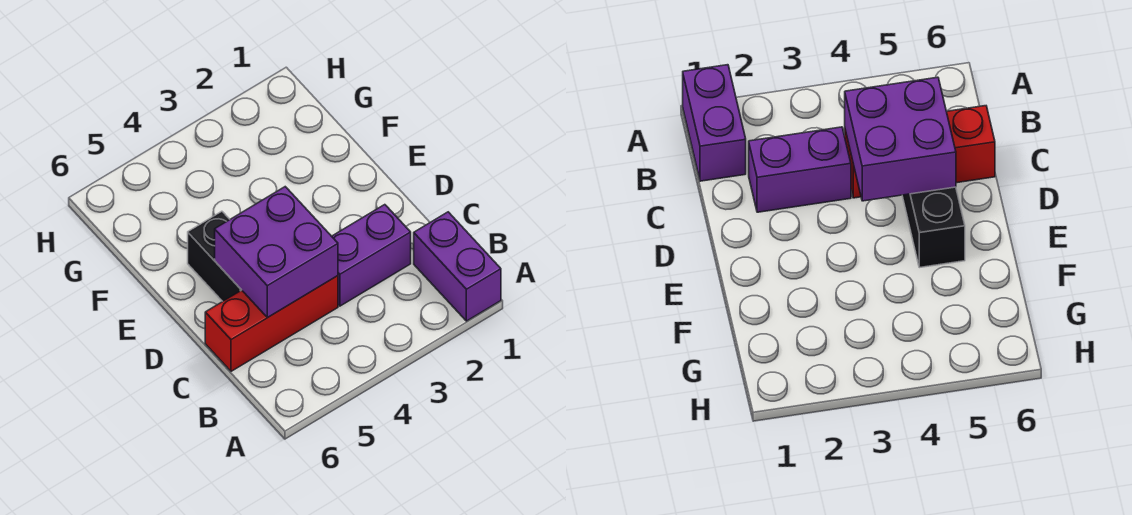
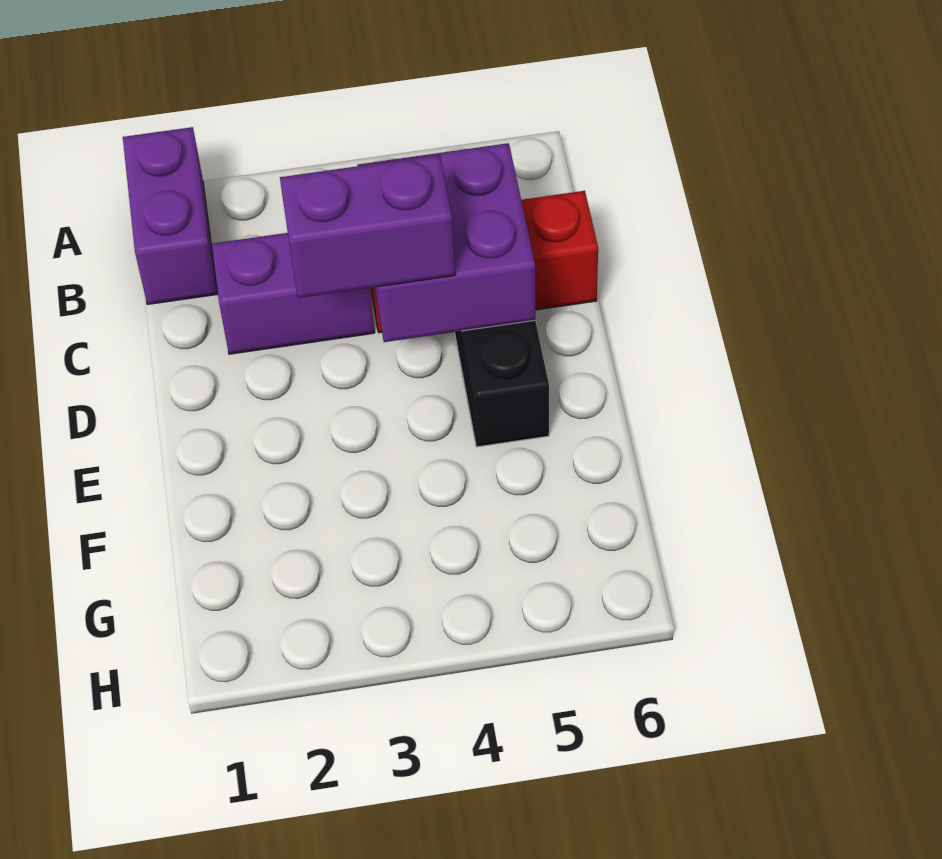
none -> purple brick D3:D4 level 3

